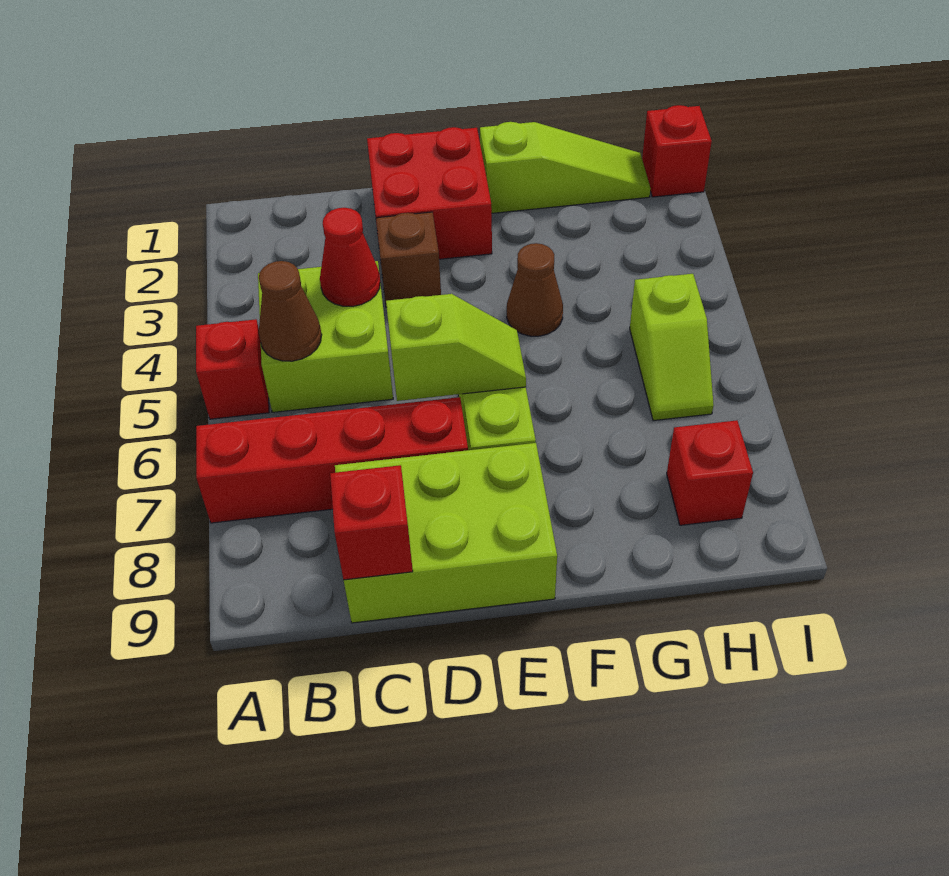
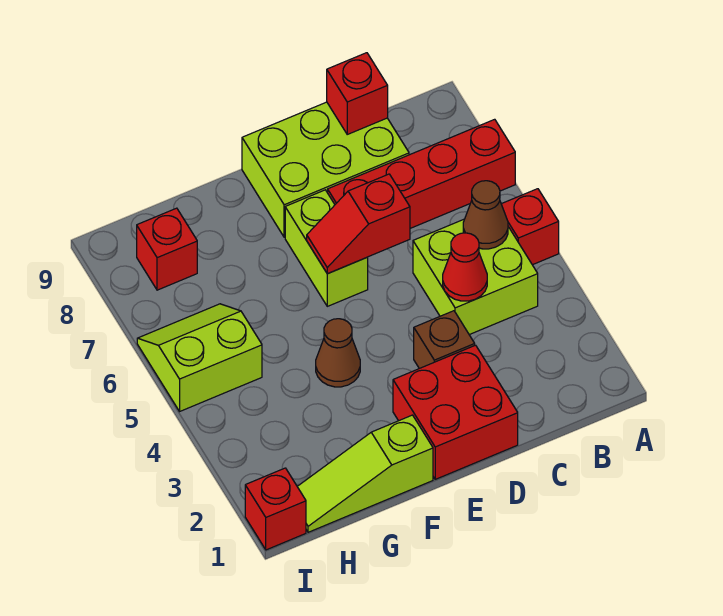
lime slope D6:E6 level 2 top D -> red slope D6:E6 level 2 top D
lime slope H5:H6 level 1 top 5 -> lime slope H5:I6 level 1 top 5

